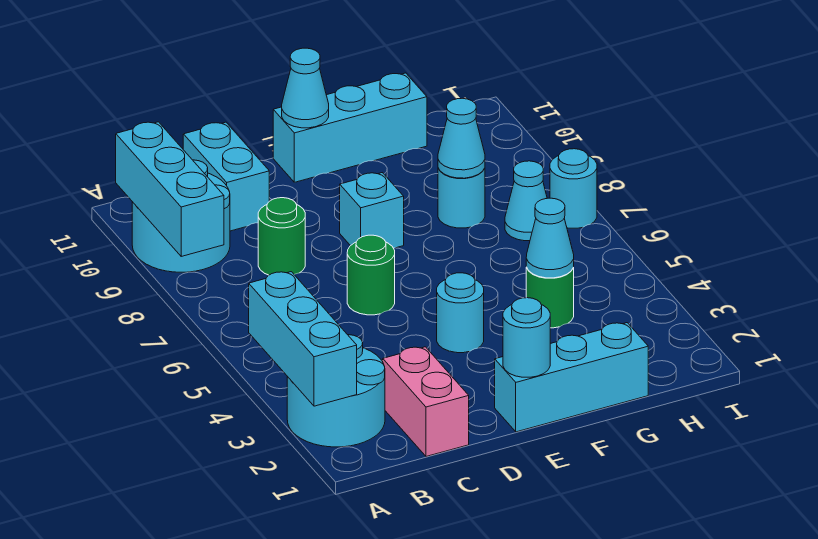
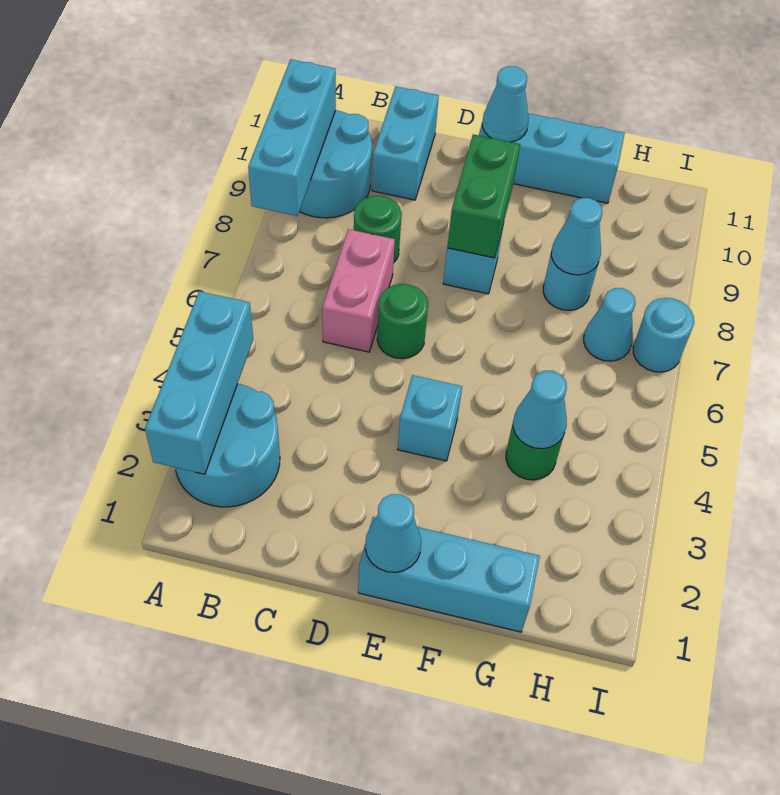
pink brick C1:C2 level 1 -> pink brick C6:C7 level 1
cyan round brick E1 level 2 -> cyan cone E1 level 2
cyan round brick E4 level 1 -> cyan brick E4 level 1
none -> green brick E8:E9 level 2

